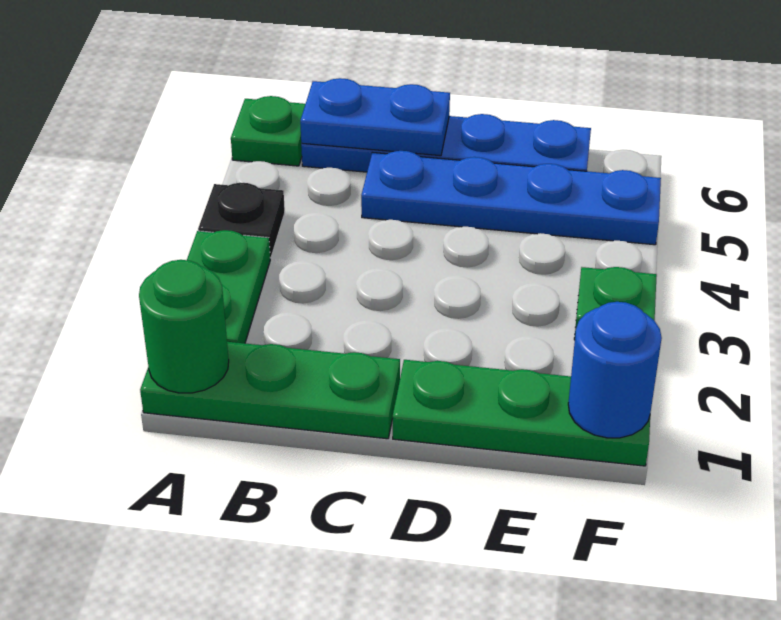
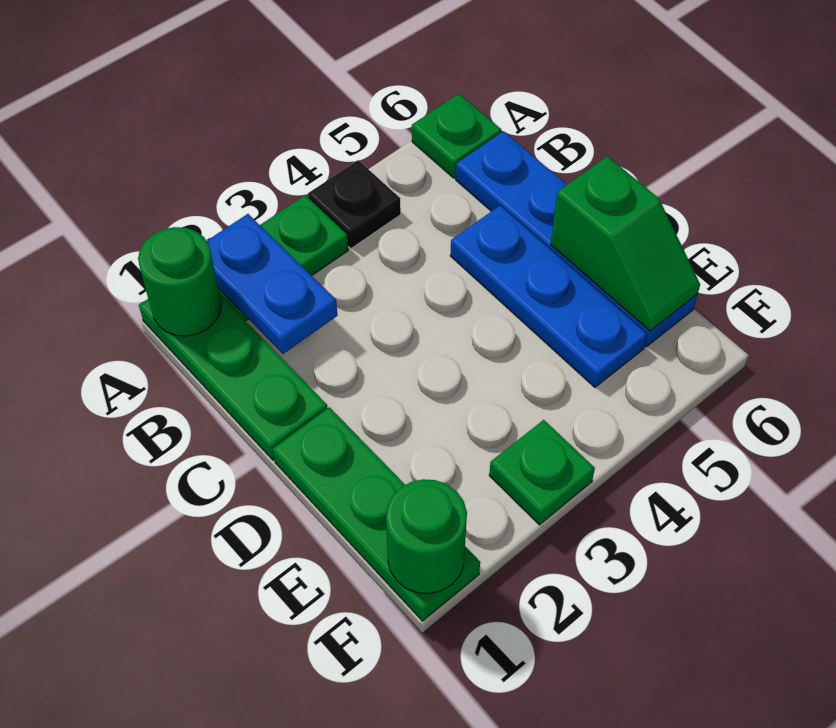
blue plate B6:C6 level 2 -> blue plate A2:B2 level 2
blue plate C5:F5 level 1 -> blue plate C5:E5 level 1
none -> green slope D6:E6 level 2 top D
blue round brick F1 level 2 -> green round brick F1 level 2

